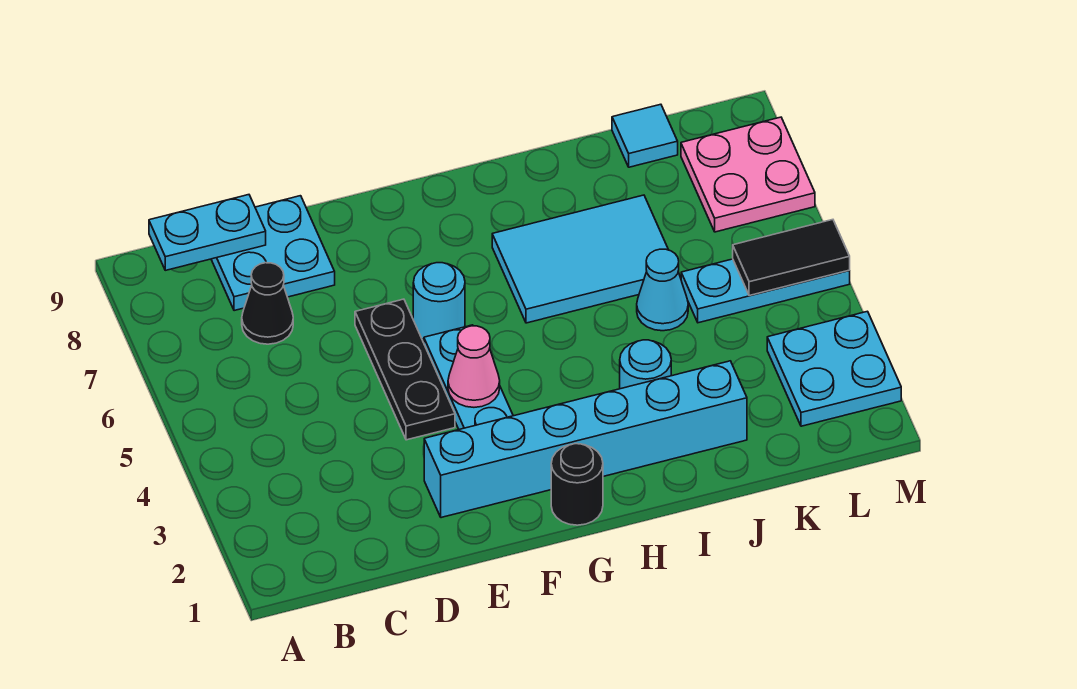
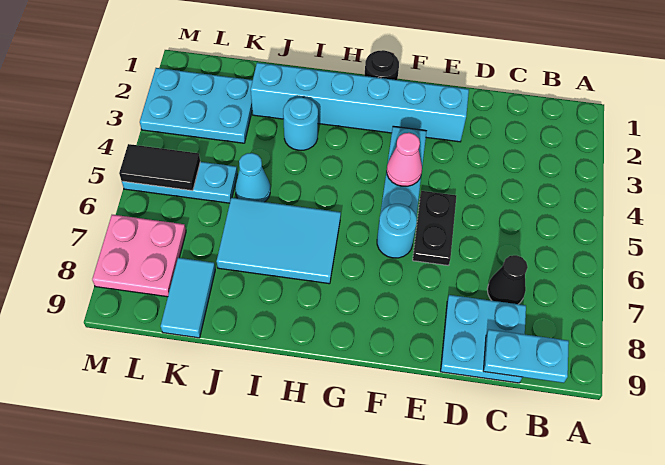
black plate E4:E6 level 1 -> black plate E5:E6 level 1
cyan tile K9 level 1 -> cyan tile K8:K9 level 1
cyan plate L2:M3 level 1 -> cyan plate K2:M3 level 1

